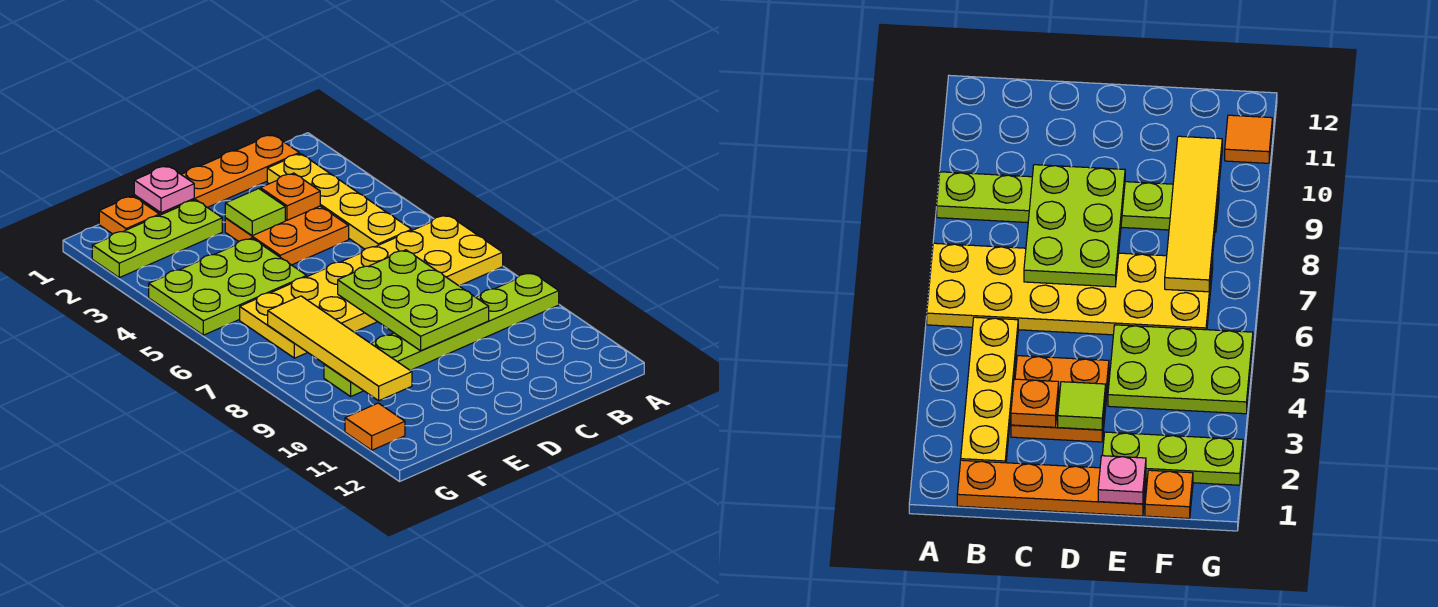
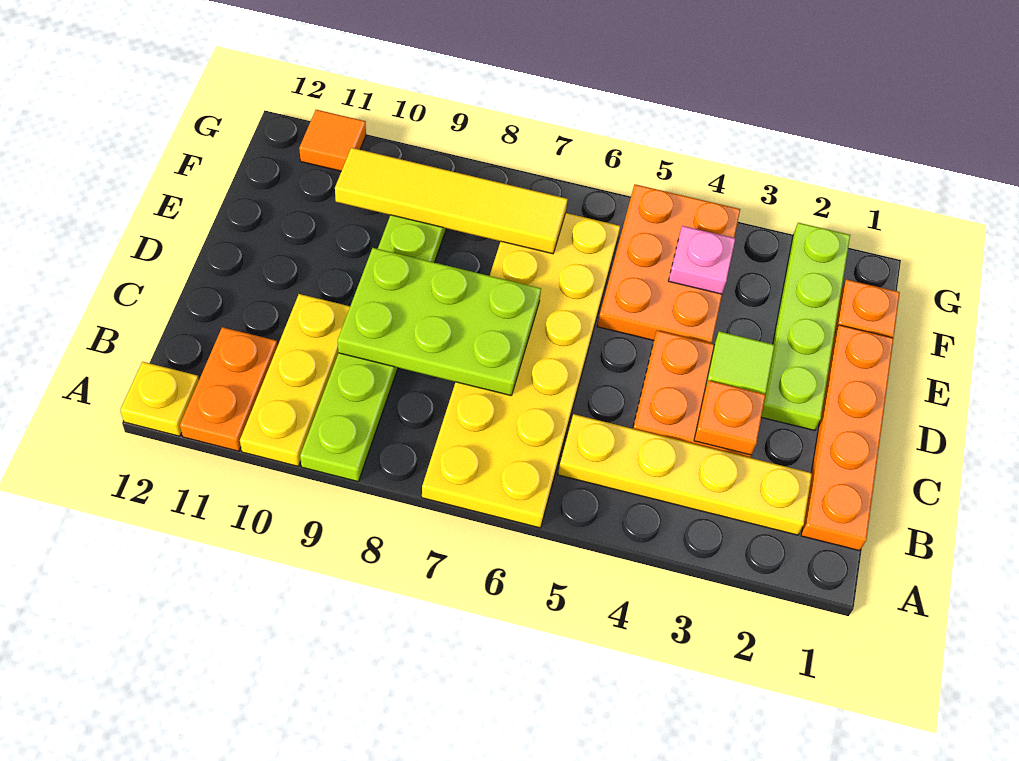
none -> yellow plate A10:C10 level 1
none -> orange plate A11:B11 level 1
none -> yellow plate A12 level 1
pink plate E1 level 2 -> pink plate F4 level 2
lime plate E2:G2 level 1 -> lime plate D2:G2 level 1
lime plate E4:G5 level 1 -> orange plate E4:G5 level 1

